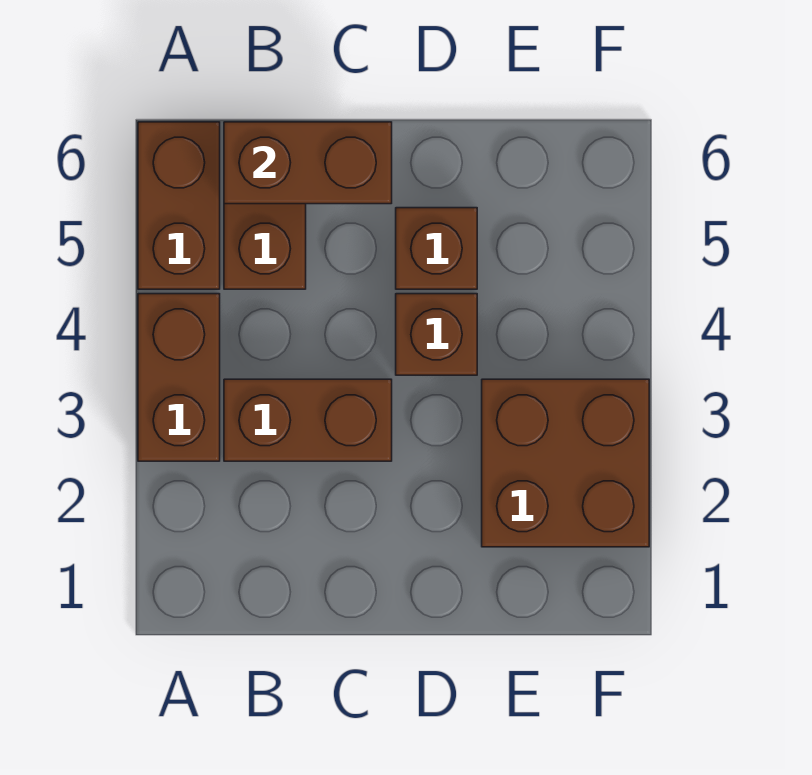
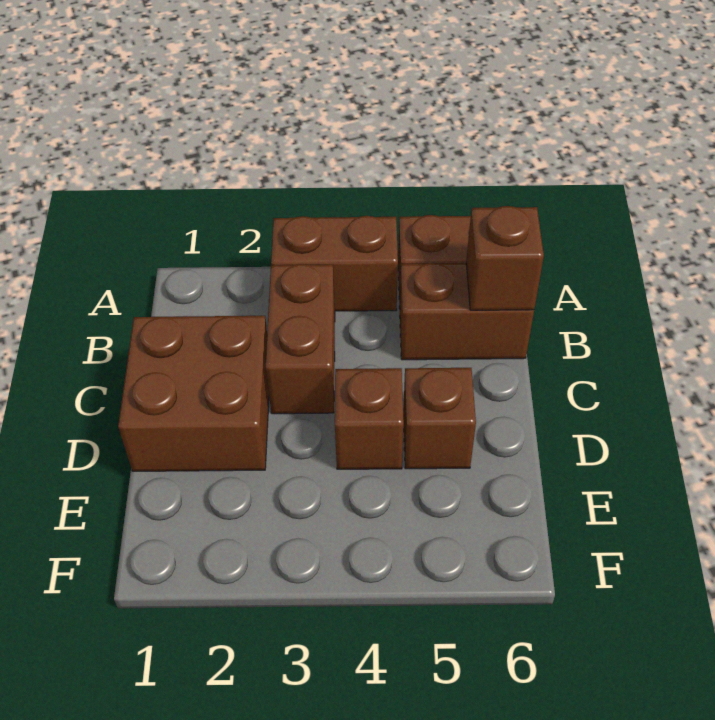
brown brick B6:C6 level 2 -> brown brick B6 level 2
brown brick E2:F3 level 1 -> brown brick C1:D2 level 1

